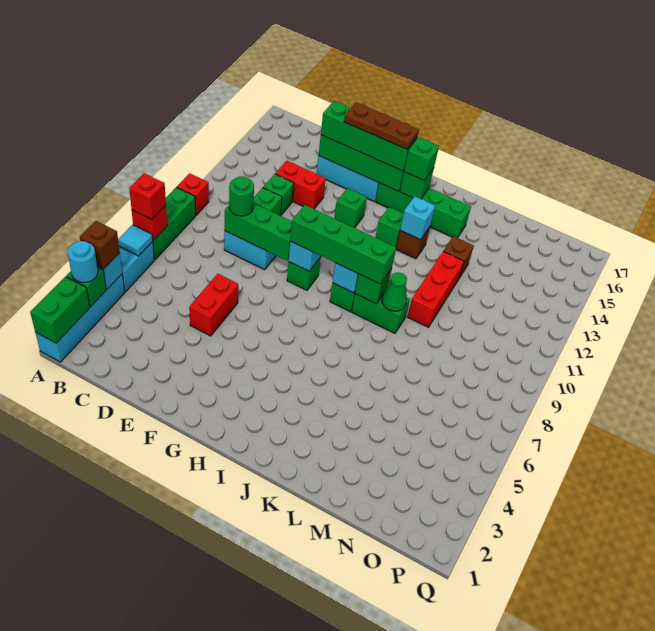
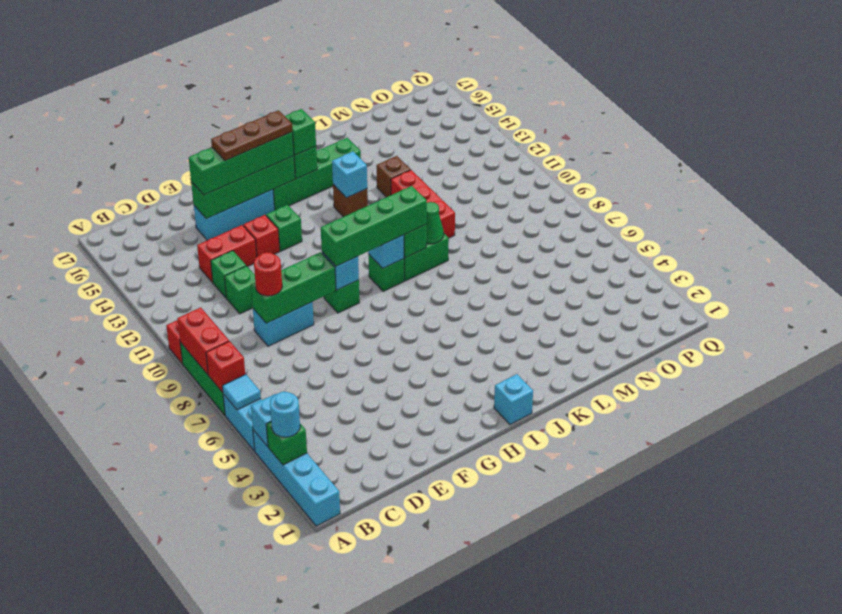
green brick A1:A2 level 2 -> none
brown brick A4 level 3 -> none
red brick A7 level 3 -> red brick F13 level 1
green round brick D9 level 3 -> red round brick D9 level 3
red brick E5:E6 level 1 -> red brick A8:A9 level 2
none -> cyan brick I1 level 1
green brick I13 level 1 -> none

